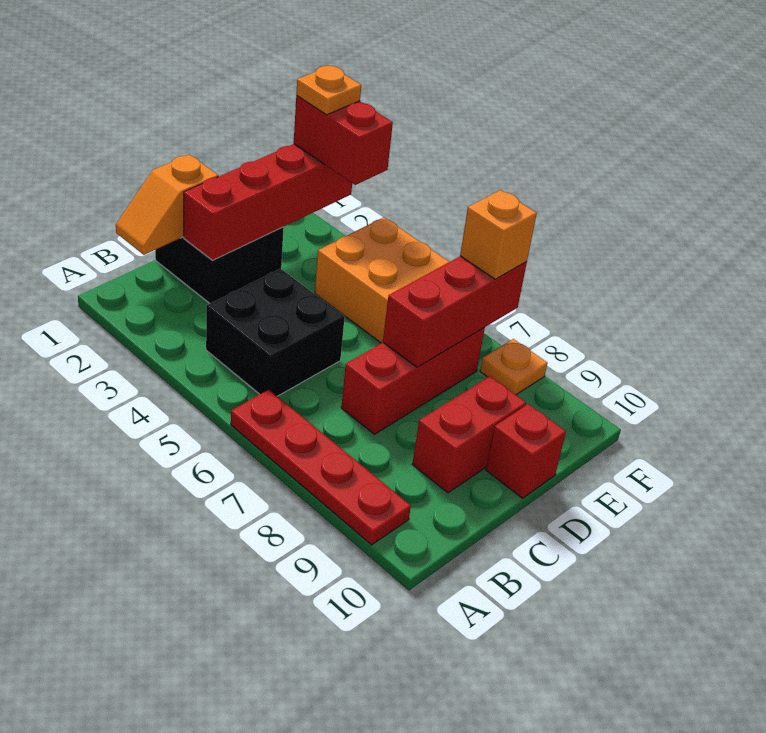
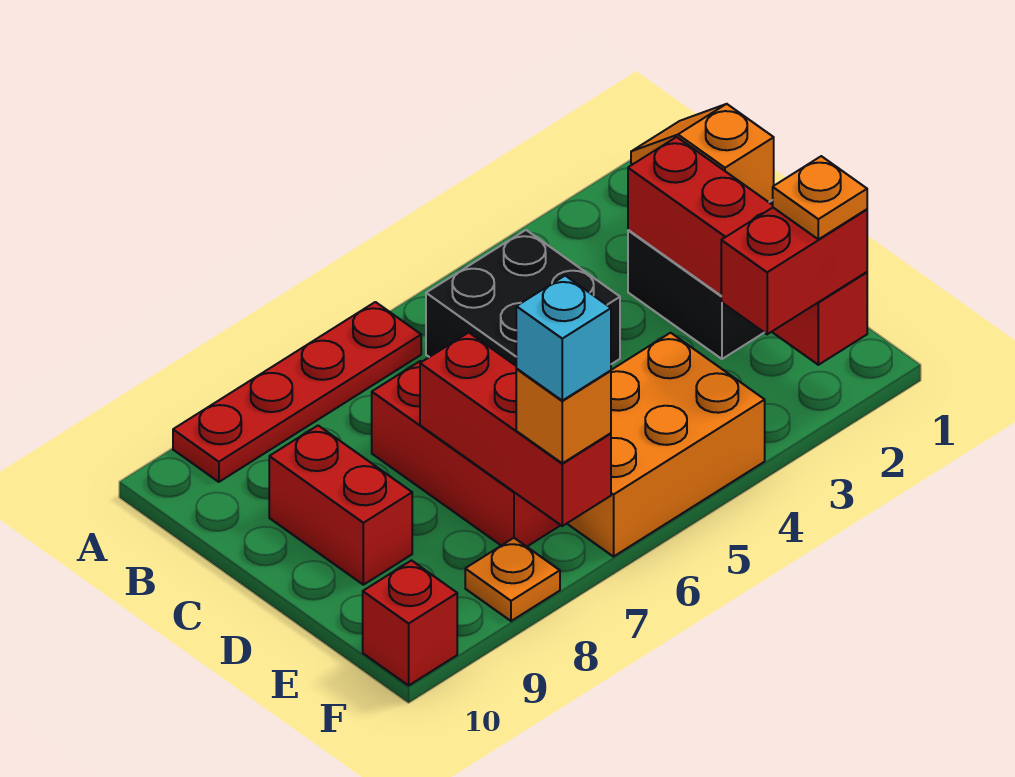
red brick D10 level 1 -> red brick F10 level 1
none -> cyan brick F7 level 4

